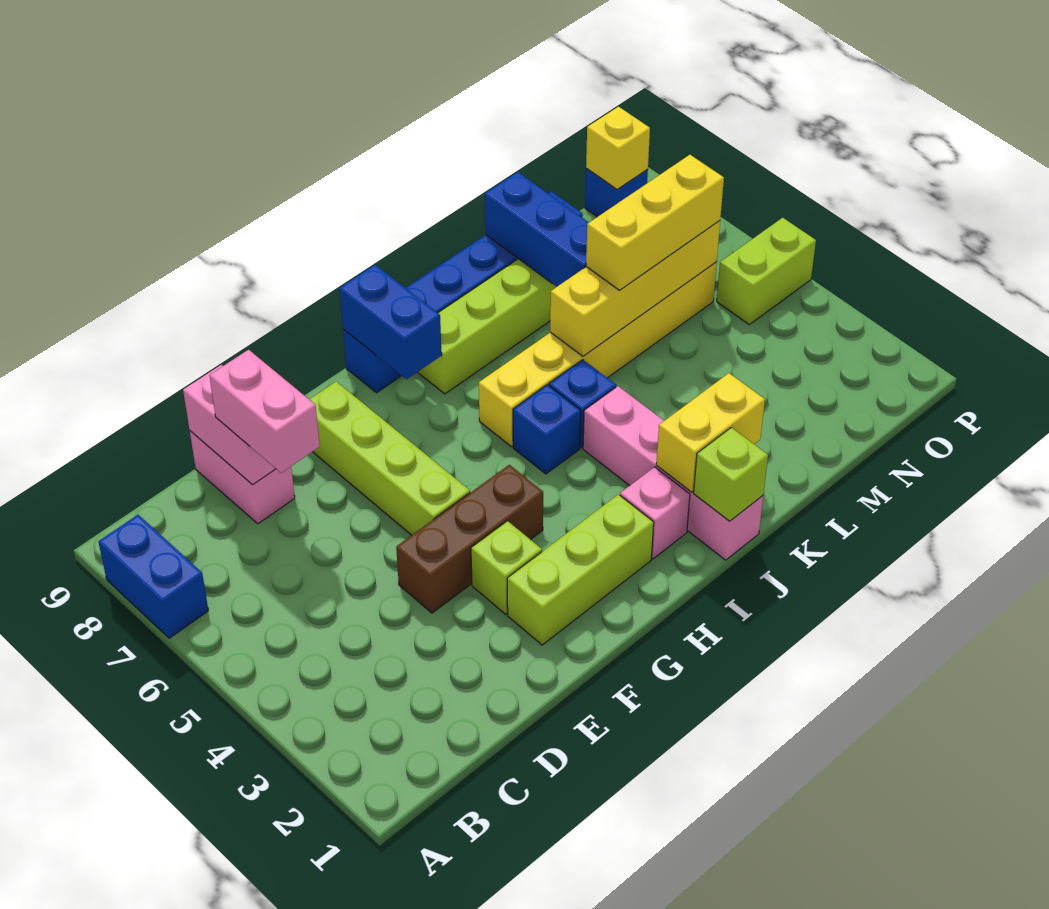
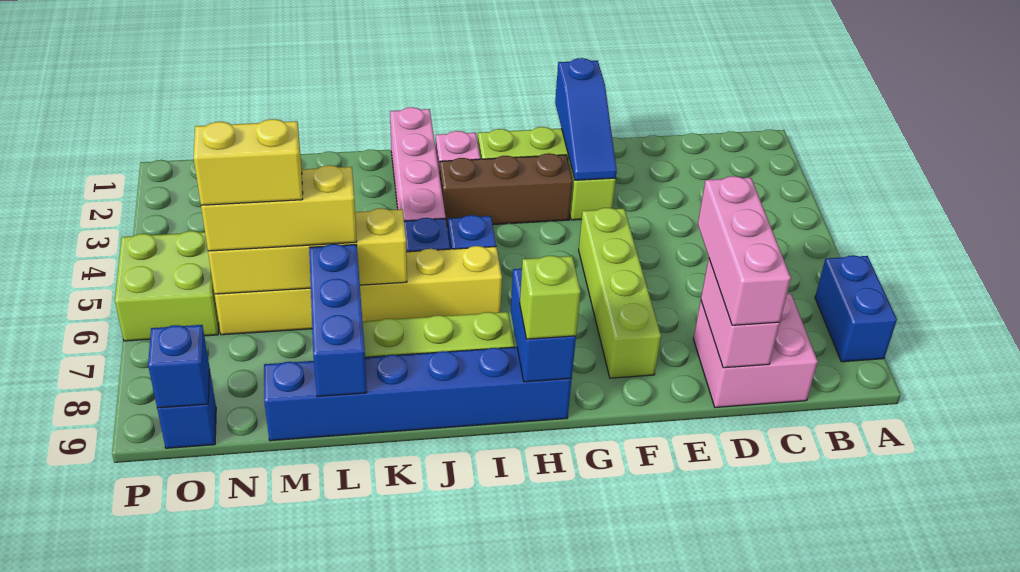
pink brick D7:D8 level 3 -> pink brick D7:D9 level 3
pink brick D8:D9 level 1 -> pink brick C8:D9 level 1
brown brick E4:G4 level 1 -> brown brick G3:I3 level 1
none -> blue slope F1:F3 level 2 top 1
lime brick J1 level 2 -> lime brick H9 level 3
yellow brick J2:K2 level 2 -> yellow brick M6:N6 level 4
lime brick O5:P5 level 1 -> lime brick O5:P6 level 1
yellow brick O9 level 2 -> blue brick O9 level 2

